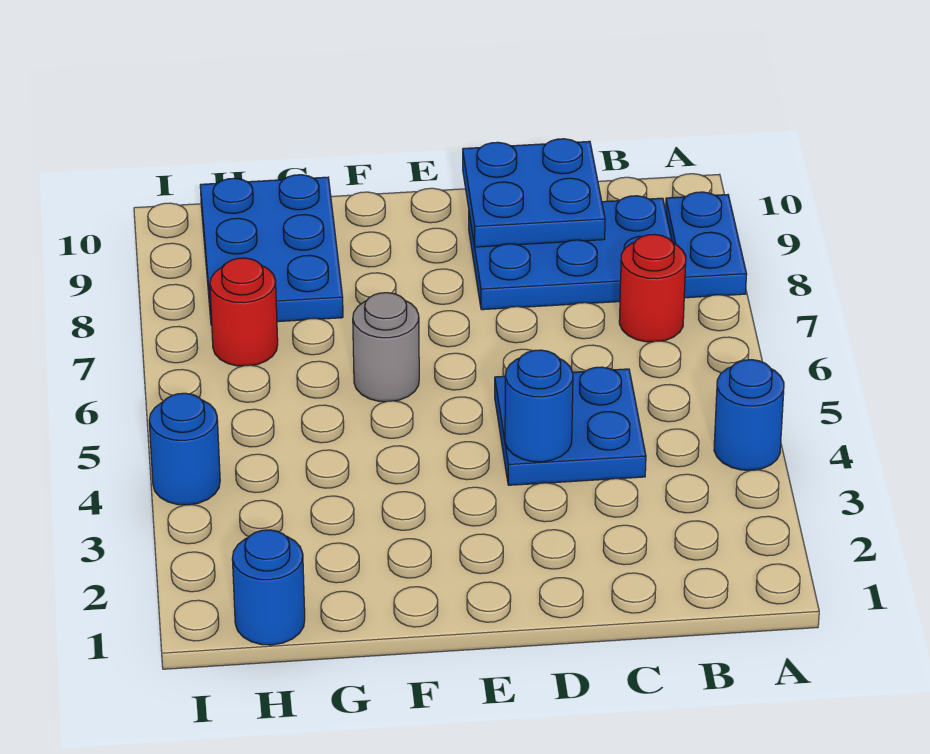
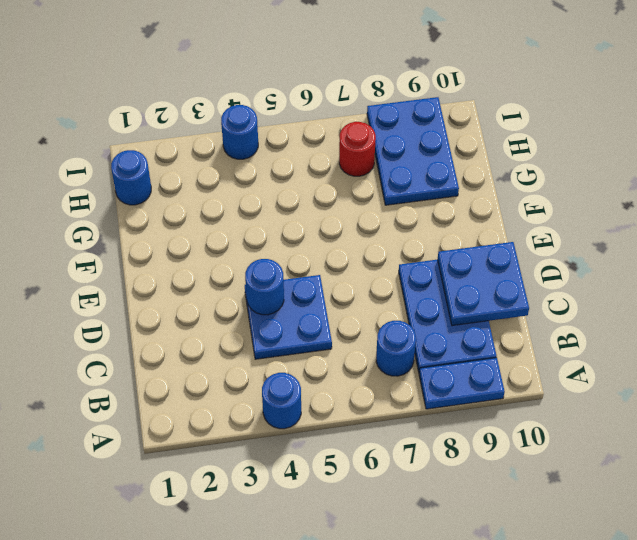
red round brick B7 level 1 -> blue round brick B7 level 1
grey round brick F6 level 1 -> none
blue plate G8:H10 level 1 -> blue plate G8:I9 level 1

